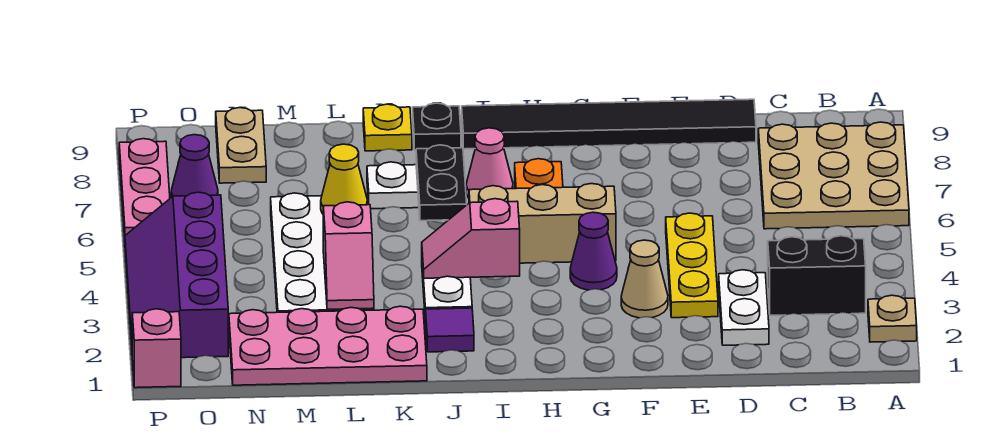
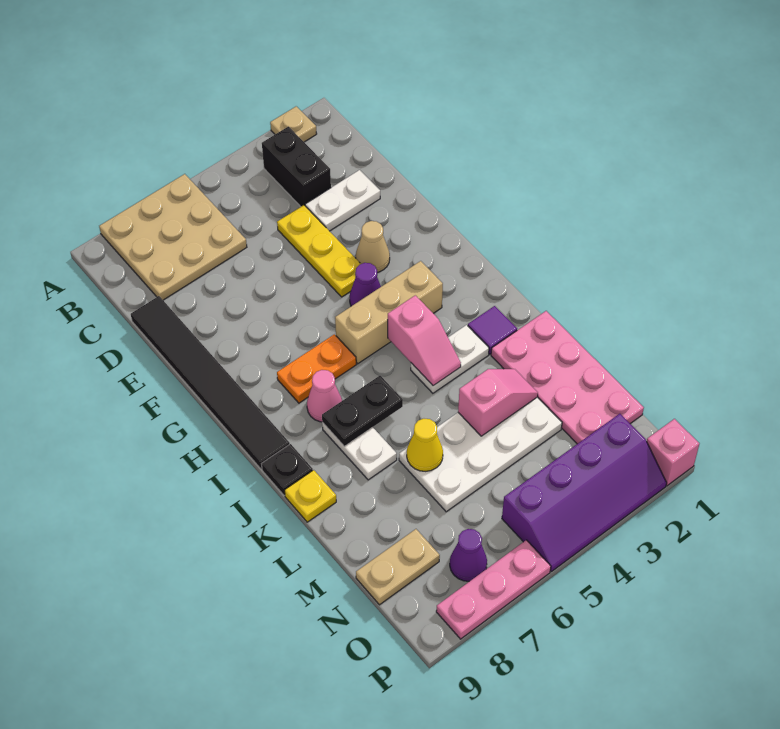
yellow plate E3:E5 level 1 -> yellow plate D4:F4 level 1
tan brick G5:I5 level 1 -> tan brick H3:H5 level 1

